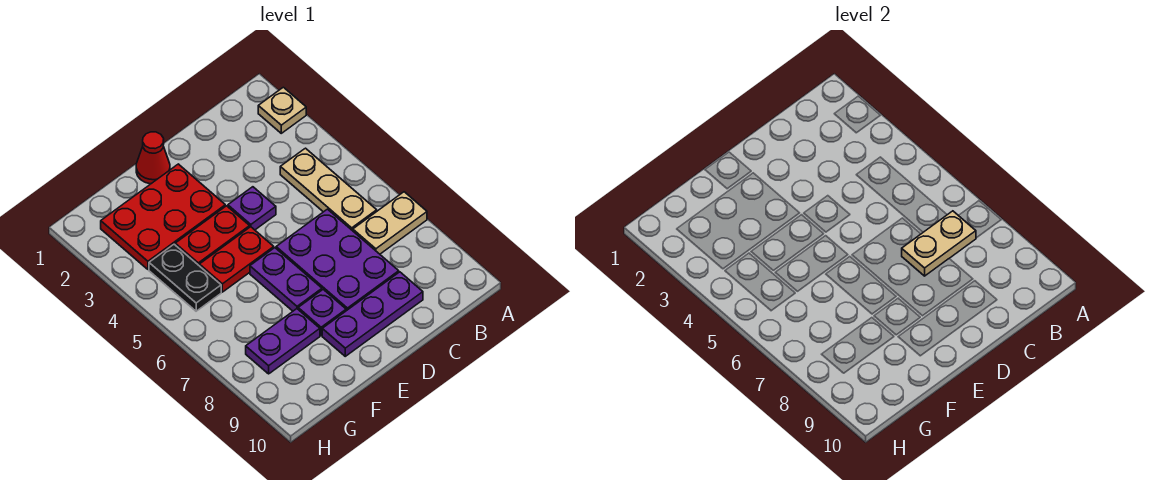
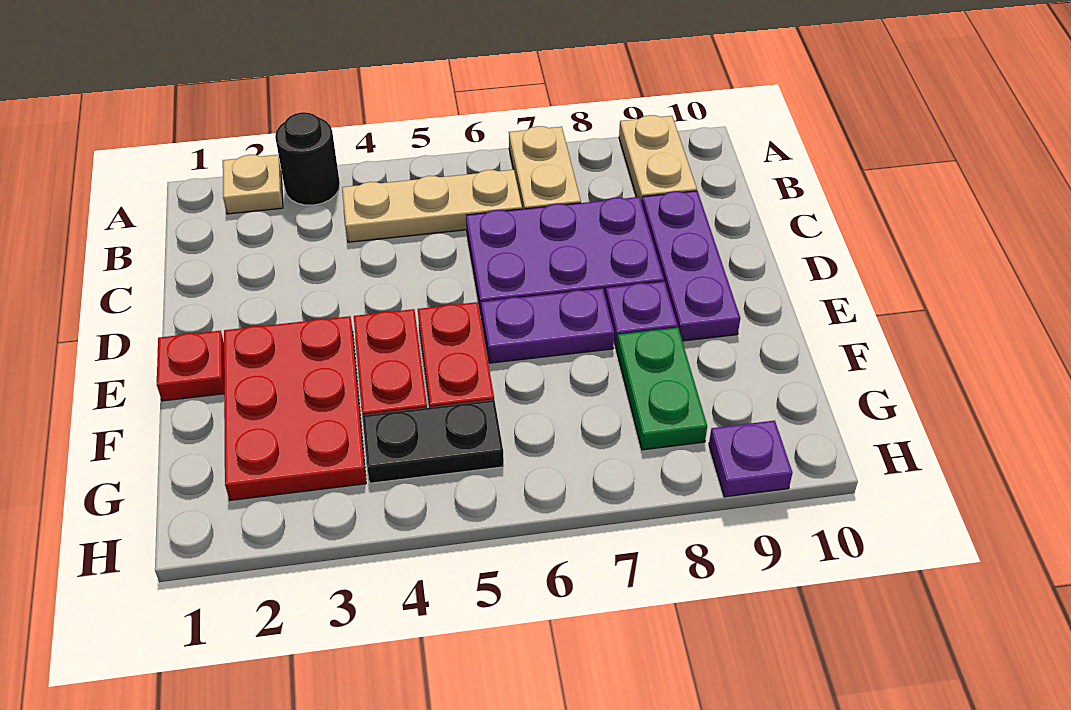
none -> black round brick A3 level 1
tan plate B7:C7 level 2 -> tan plate A9:B9 level 1
purple plate D4 level 1 -> purple plate H9 level 1
red cone E1 level 1 -> red plate E1 level 1
purple plate F8:G8 level 1 -> green plate F8:G8 level 1

